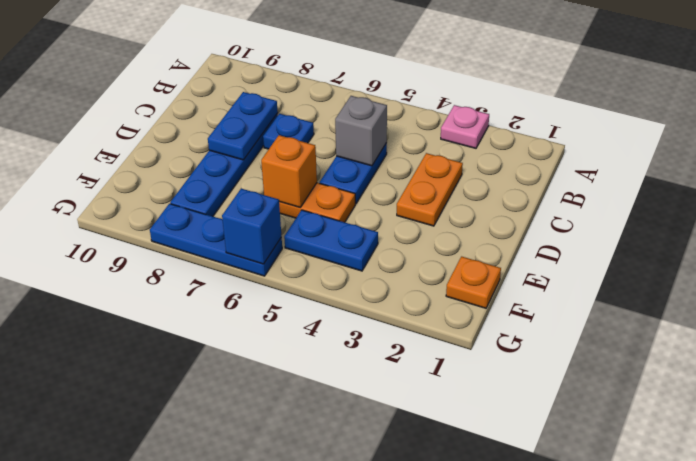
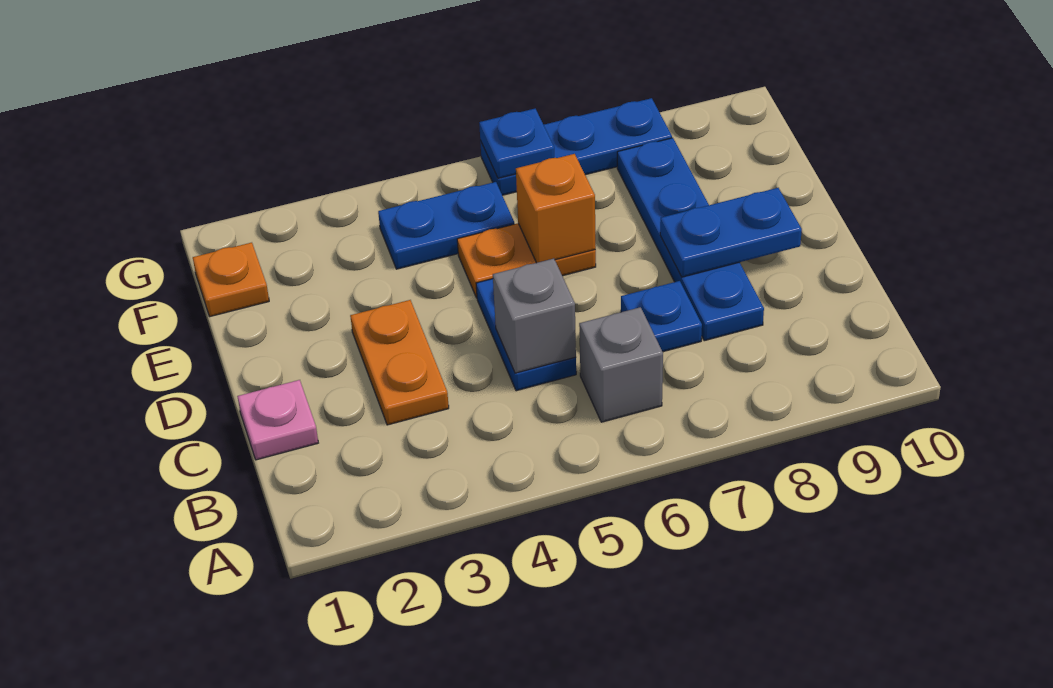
pink plate A3 level 1 -> pink plate C1 level 1
none -> grey brick B6 level 1
blue plate C8:D8 level 2 -> blue plate D8:D9 level 2
blue brick G6 level 2 -> blue plate G6 level 2

